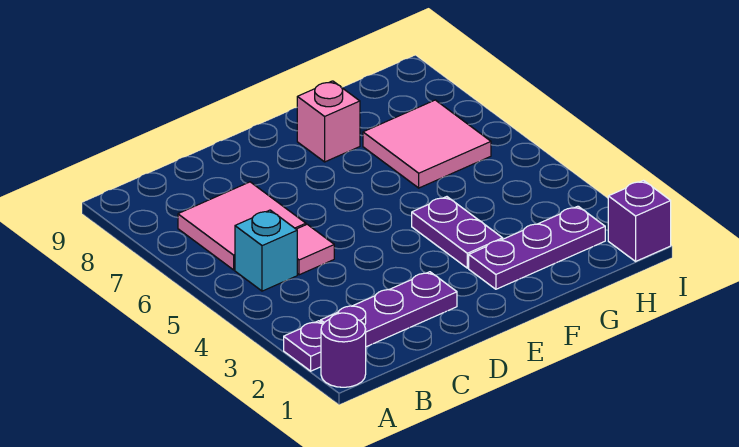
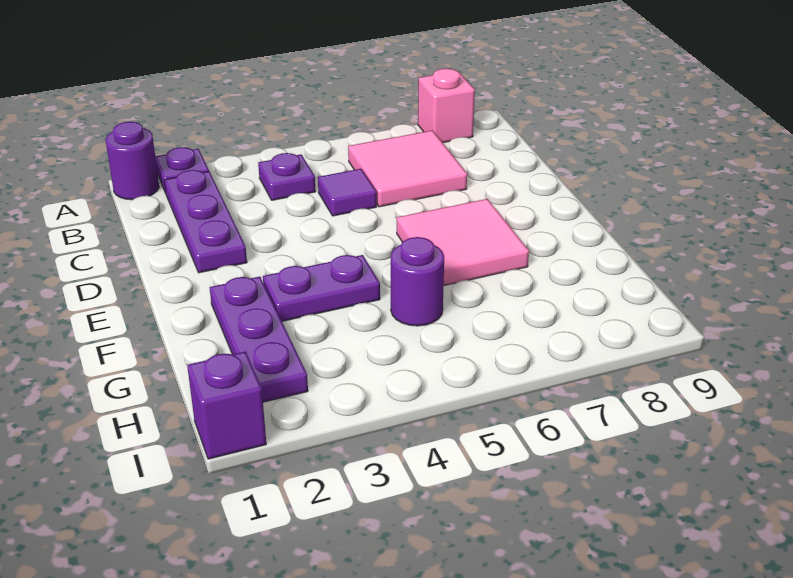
none -> purple plate B4 level 1
cyan brick B5 level 1 -> none
pink tile C5 level 1 -> purple tile C5 level 1
pink brick F8 level 1 -> pink brick A8 level 1
none -> purple round brick G5 level 1
pink tile G6:H7 level 1 -> pink tile E6:F7 level 1

